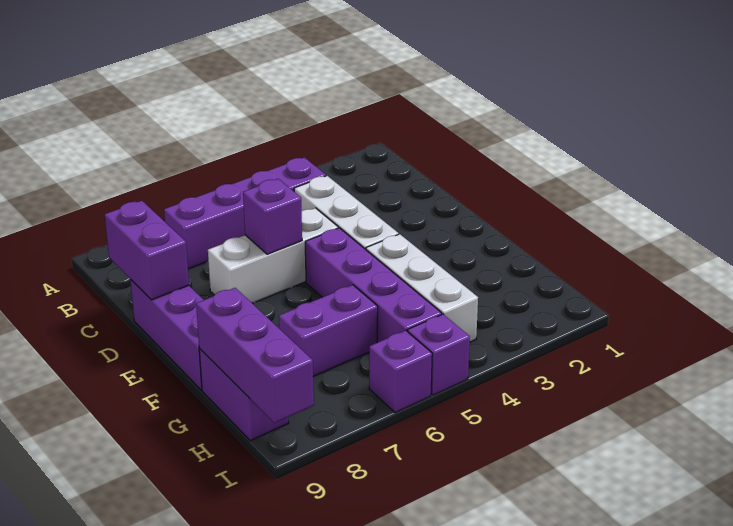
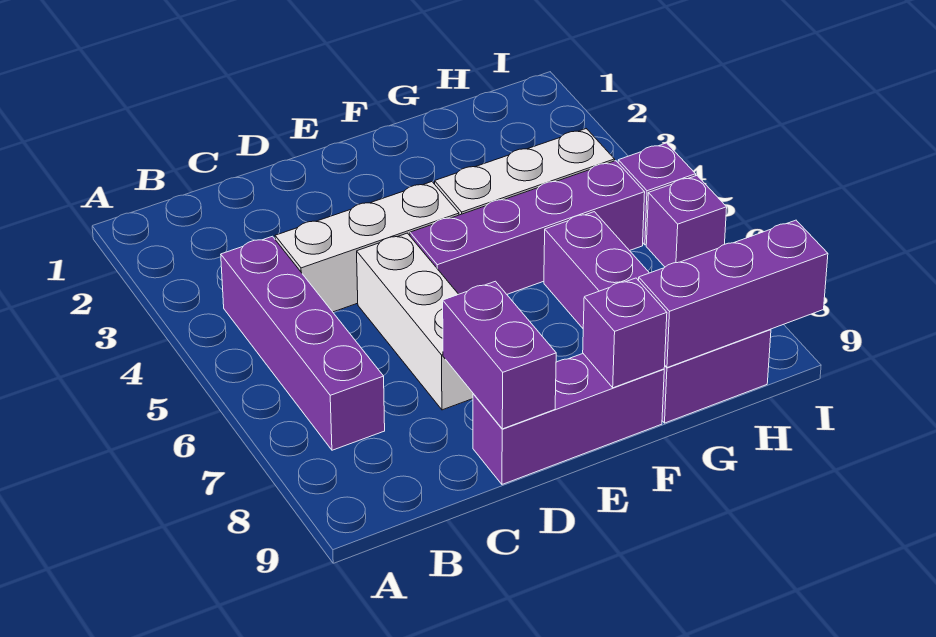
purple brick C9:D9 level 2 -> purple brick D8:D9 level 2
purple brick D6 level 2 -> purple brick F9 level 2

